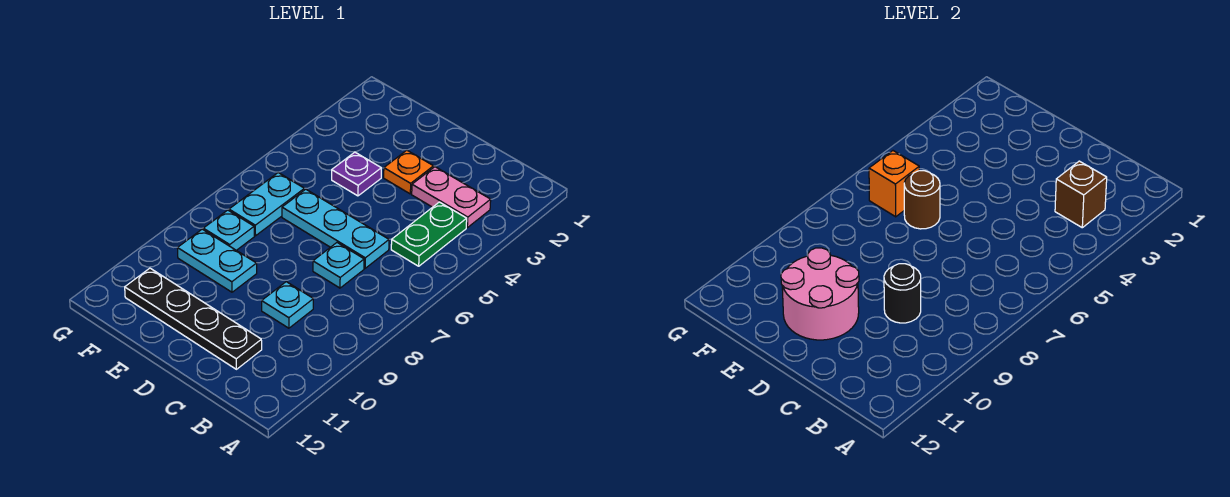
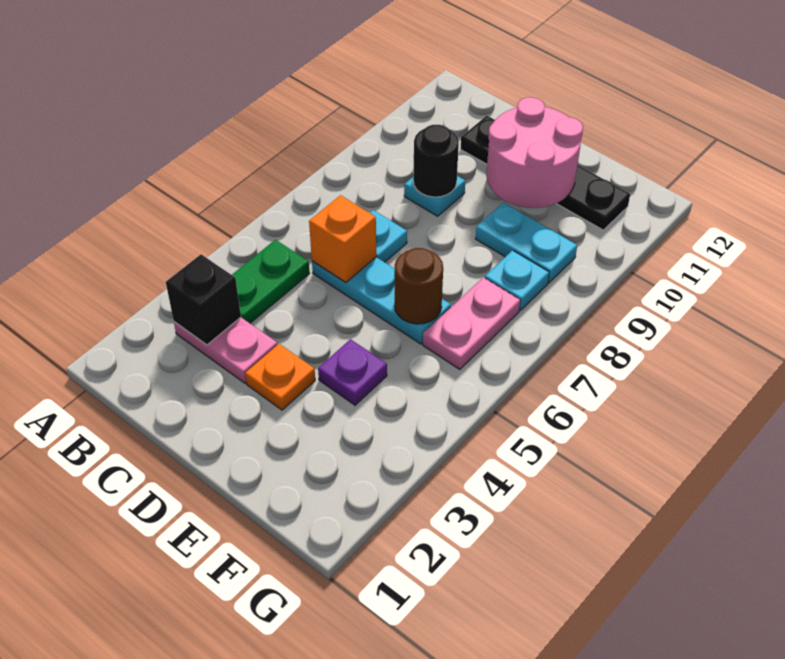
brown brick B3 level 2 -> black brick B3 level 2
cyan plate F6:F7 level 1 -> pink plate F6:F7 level 1
orange brick F6 level 2 -> orange brick C6 level 2

